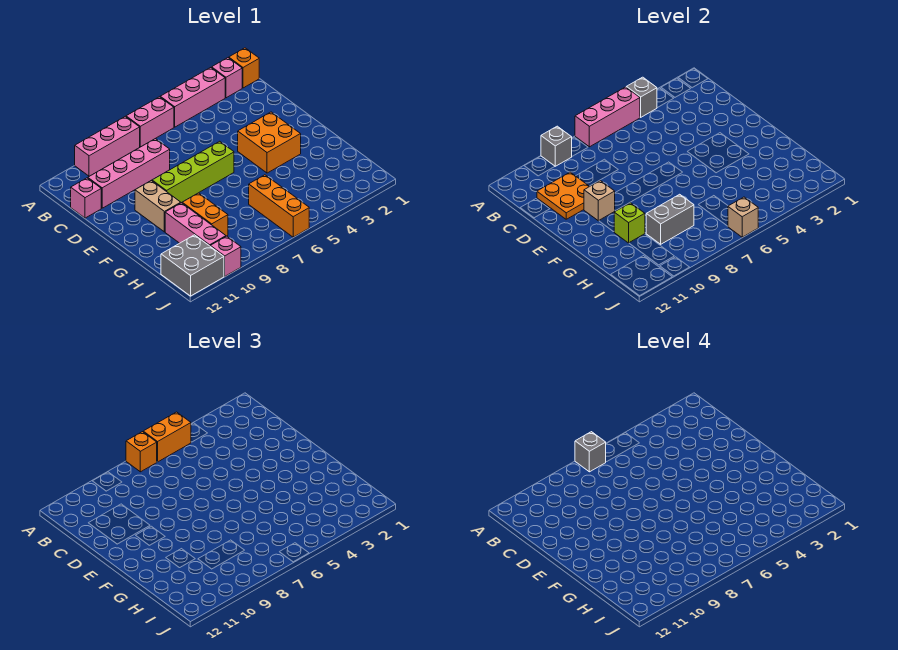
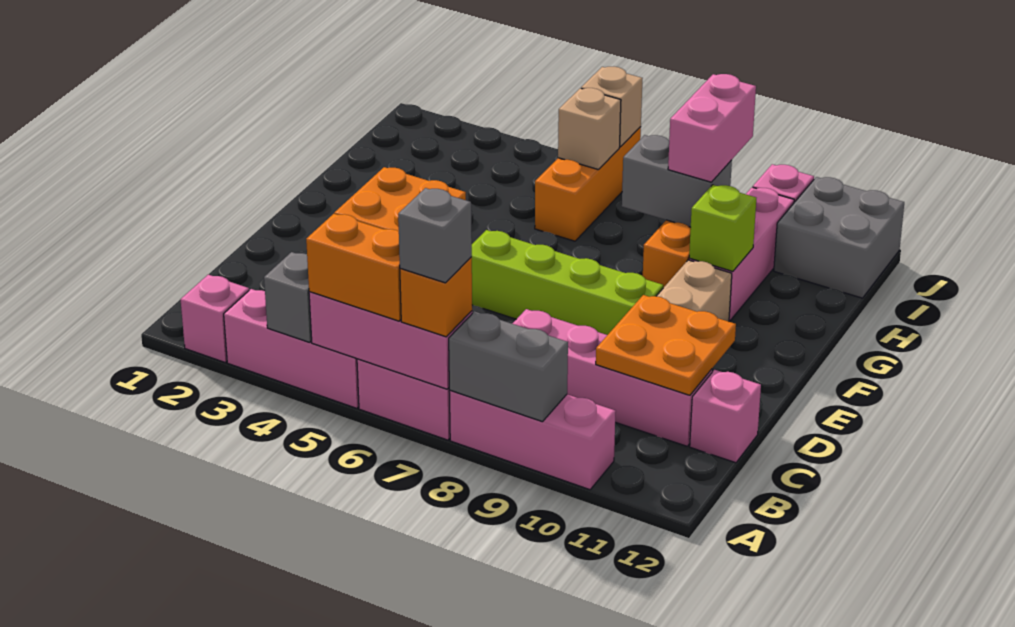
orange brick A1 level 1 -> none
grey brick A9 level 2 -> grey brick A8:A9 level 2
tan brick E10 level 2 -> tan brick I6 level 2
none -> pink brick H9:I9 level 3

